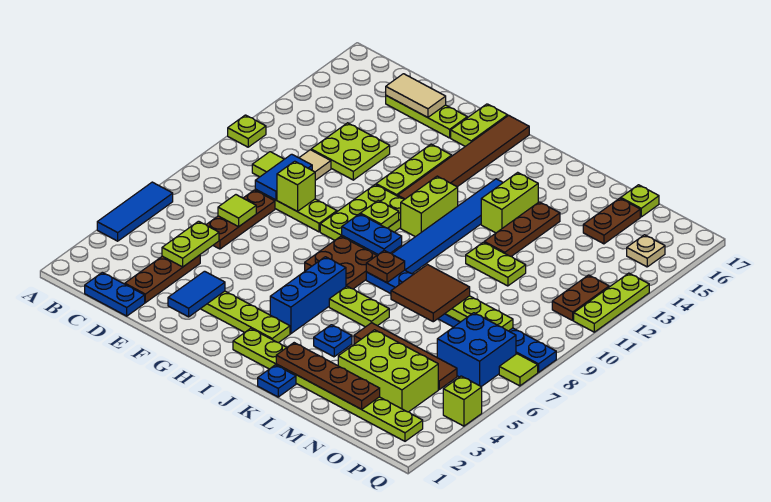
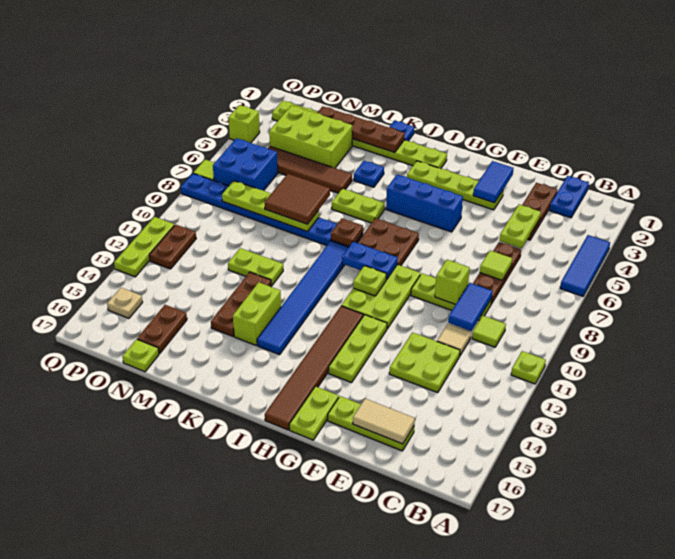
blue plate C1:D1 level 1 -> blue plate C1:C2 level 1
blue brick I4:I6 level 1 -> blue brick G5:I5 level 1
lime brick I11:I12 level 1 -> none

